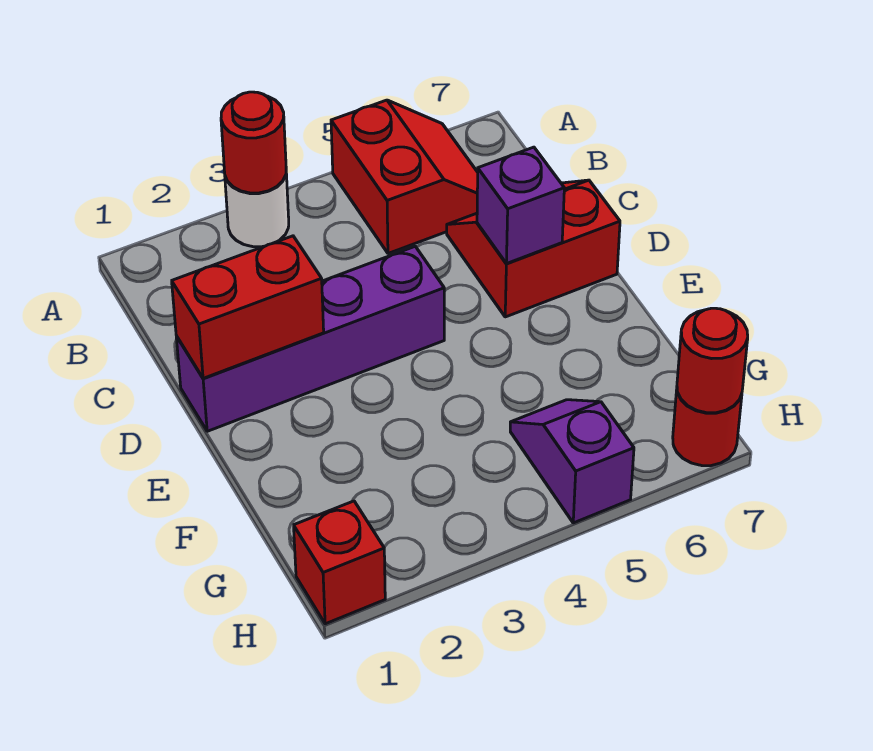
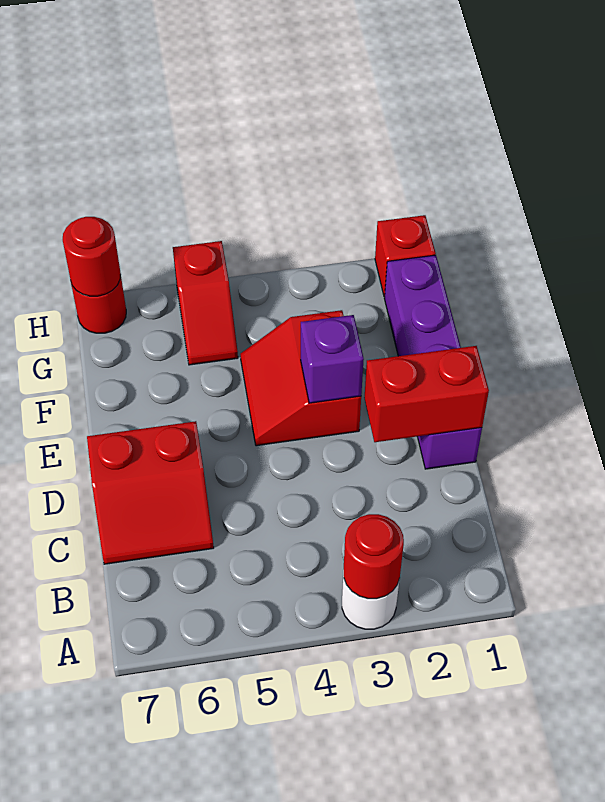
red slope A5:B6 level 1 top 5 -> red slope E3:F4 level 1 top 3
purple brick D1:D4 level 1 -> purple brick D1:G1 level 1
purple brick D6 level 2 -> purple brick E3 level 2
purple slope G5:H5 level 1 top H -> red slope G5:H5 level 1 top H

